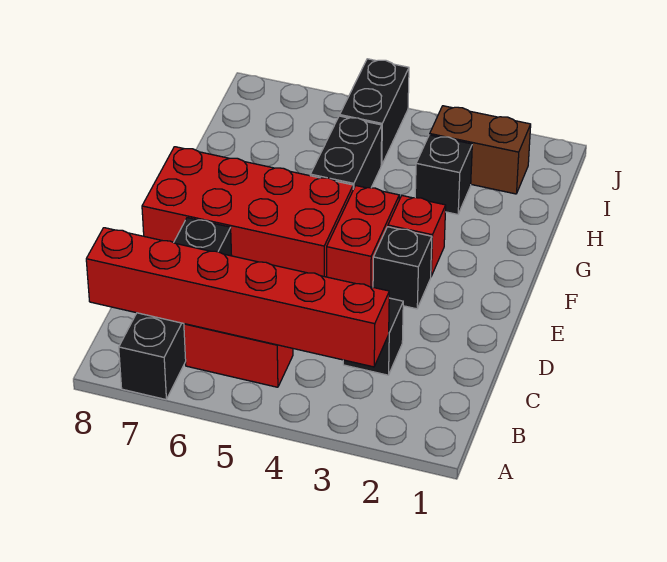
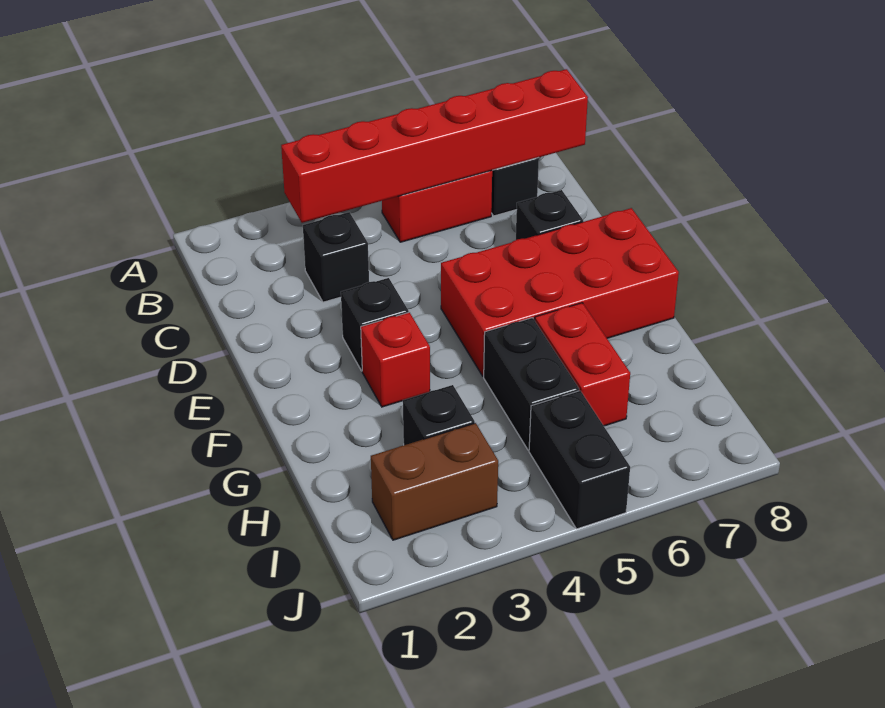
red brick E4:F4 level 1 -> red brick G6:H6 level 1

